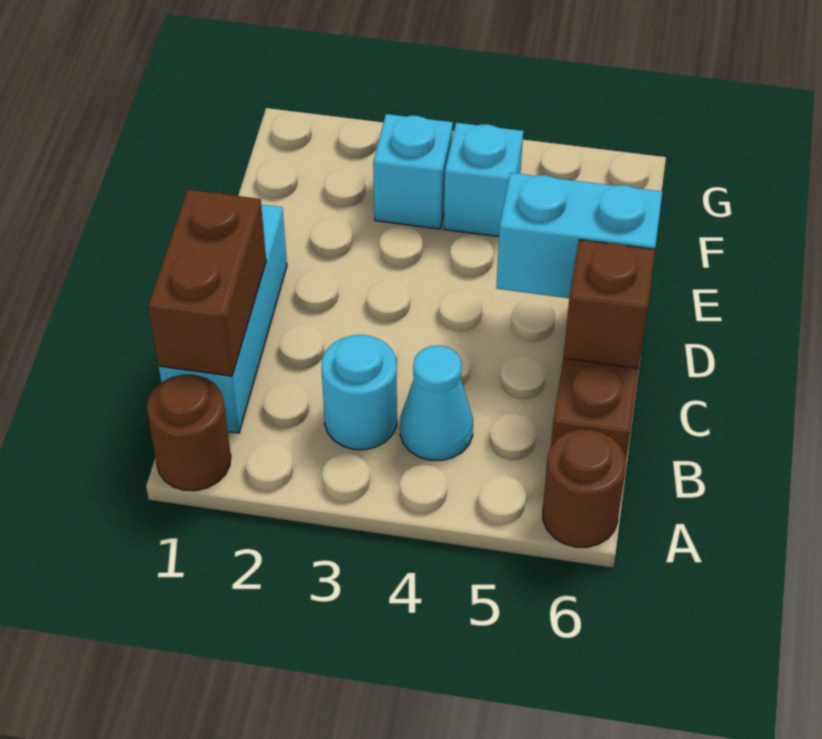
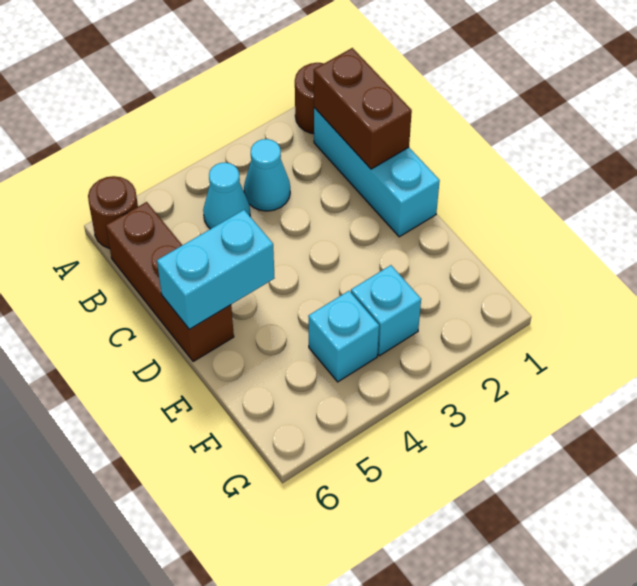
cyan round brick B3 level 1 -> cyan cone B3 level 1
brown brick C6 level 2 -> none

